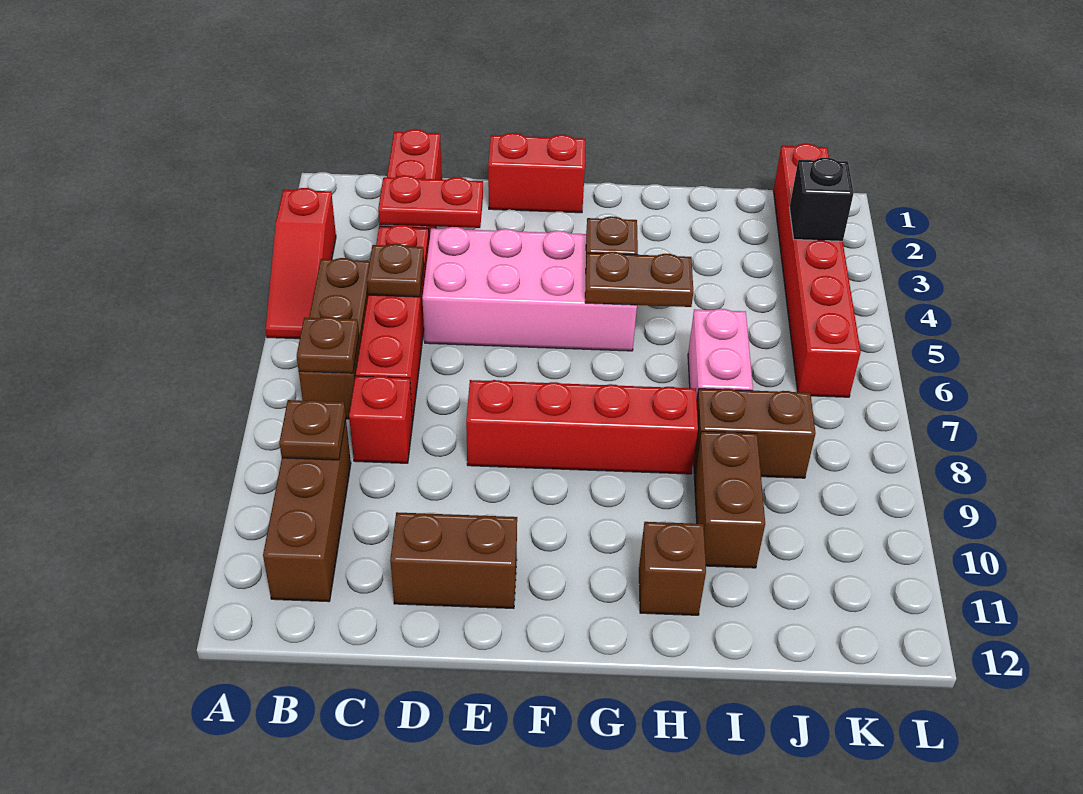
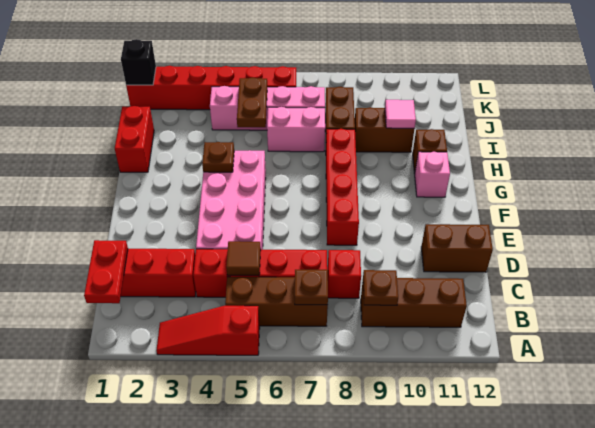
red slope A3:A5 level 1 top 3 -> red slope A3:A5 level 1 top 5
red plate C3:D3 level 2 -> red plate B1:C1 level 2
brown plate C5 level 2 -> brown tile C5 level 2
brown brick D11:E11 level 1 -> brown brick D11:D12 level 1
red brick E1:F1 level 1 -> red brick H1:I1 level 1
brown plate G5:H5 level 2 -> brown plate I5:J5 level 2
none -> pink brick G11 level 1
none -> pink tile I10 level 2
none -> pink brick J4:J7 level 1
black brick K3 level 2 -> black brick K1 level 2

